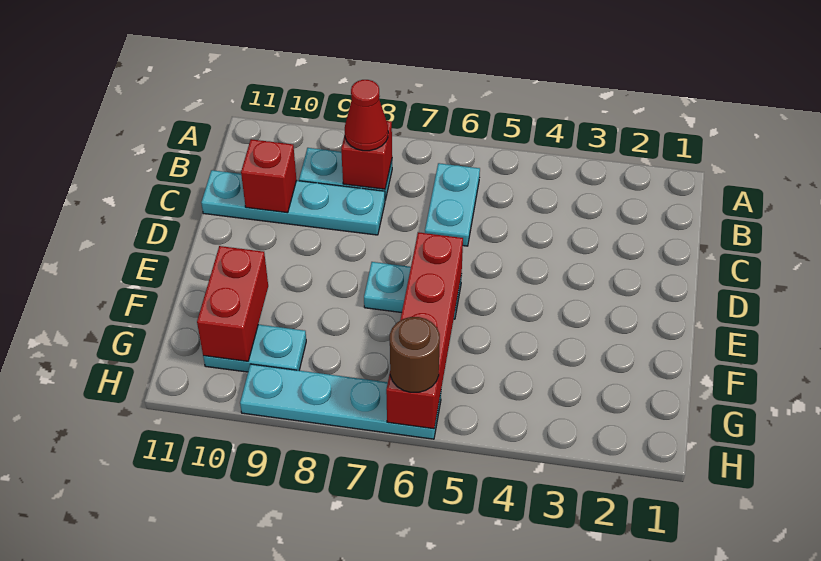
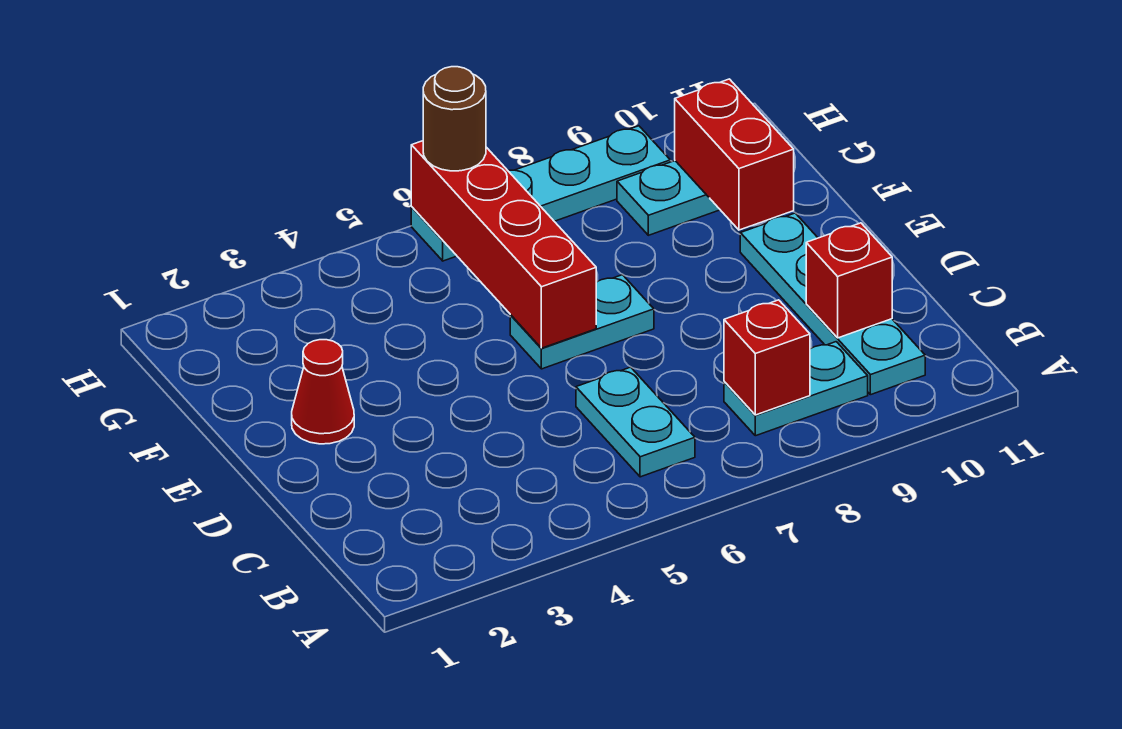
red cone B8 level 3 -> red cone E2 level 1
cyan plate C8:C11 level 1 -> cyan plate B10:E10 level 1

